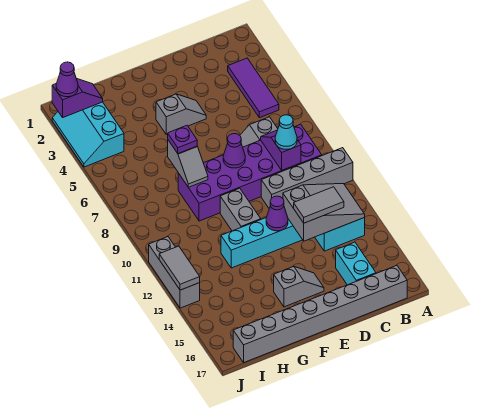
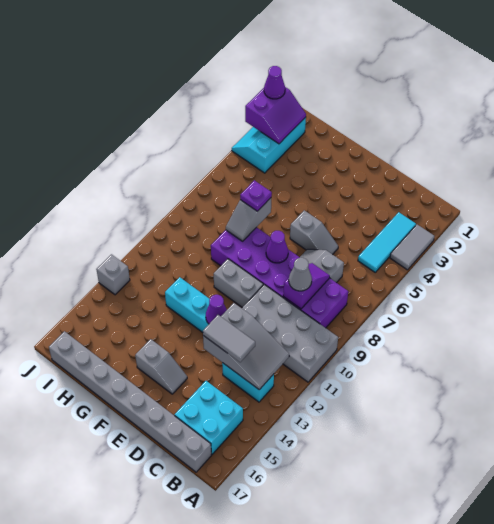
grey brick A10:D10 level 1 -> grey brick A10:D11 level 1
purple tile B3:B5 level 1 -> cyan tile B3:B5 level 1
cyan cone C9 level 3 -> grey cone C9 level 3
cyan brick C15:C16 level 1 -> cyan brick B15:C16 level 1
grey slope E4:F4 level 1 top F -> grey slope D6:E6 level 1 top E
grey brick F10:F11 level 1 -> grey brick E10:F10 level 1
purple slope I2:J2 level 2 top J -> purple slope I2:J3 level 2 top J
grey brick J11:J13 level 1 -> grey brick J13 level 1
grey tile J12:J13 level 2 -> grey tile A3:A4 level 1

